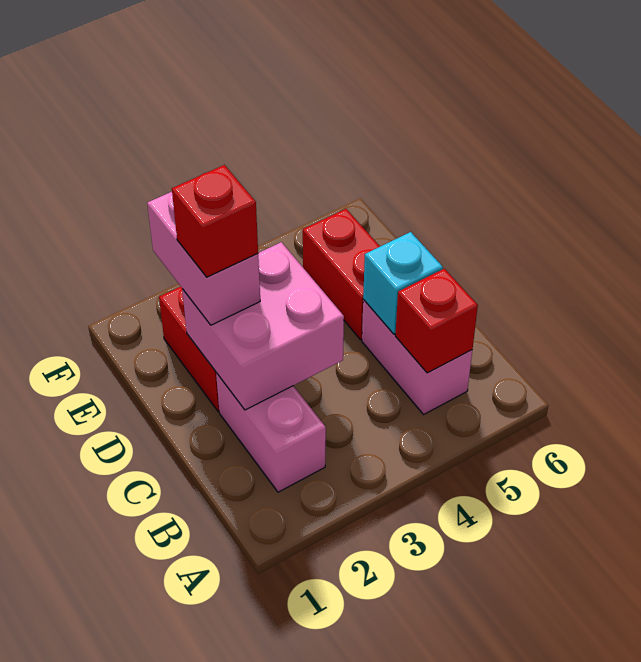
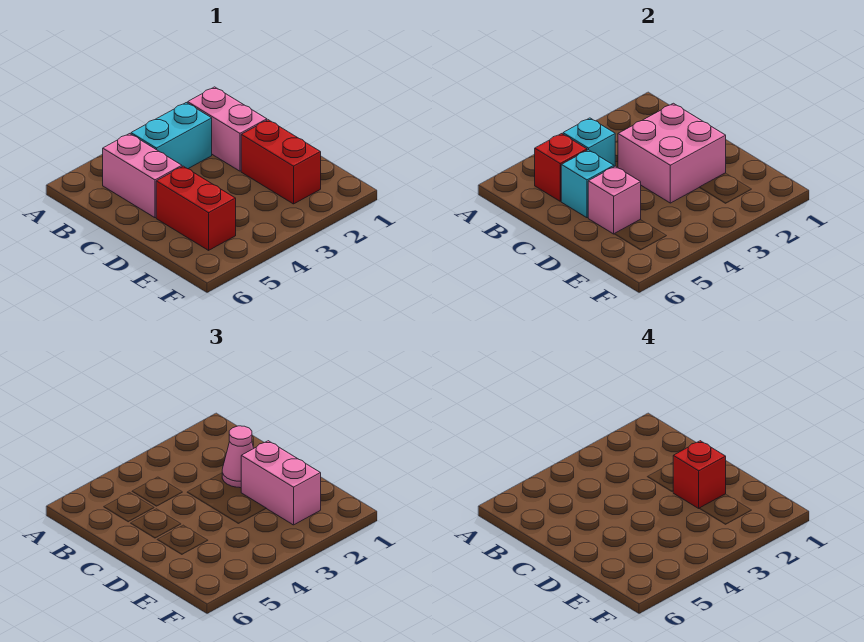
none -> cyan brick B3:B4 level 1
none -> cyan brick B4 level 2
none -> pink cone C2 level 3
none -> pink brick D5 level 2

